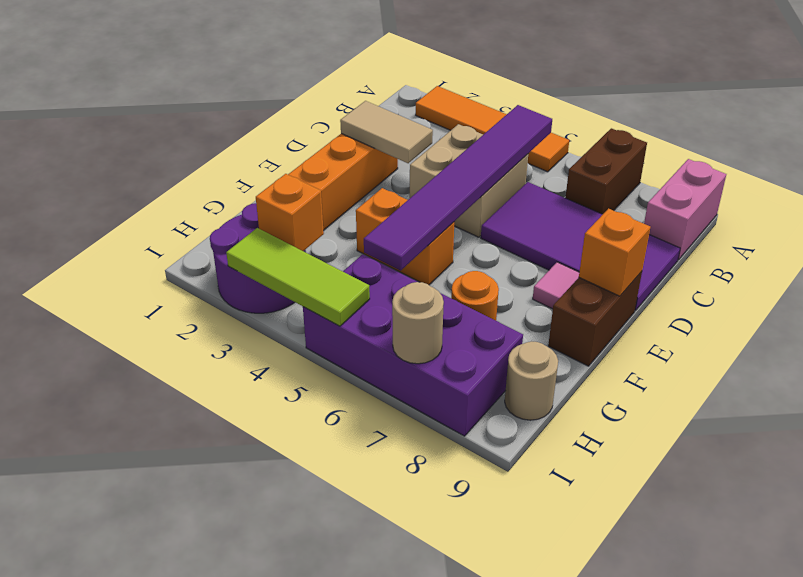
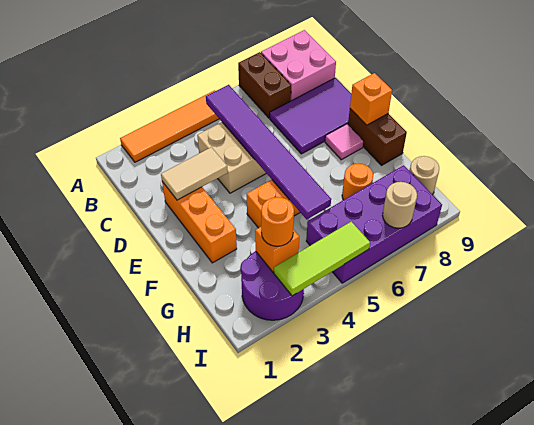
pink brick A9:B9 level 1 -> pink brick A8:B9 level 1
purple tile C6:D9 level 1 -> purple tile C7:D9 level 1
none -> orange round brick H3 level 3

